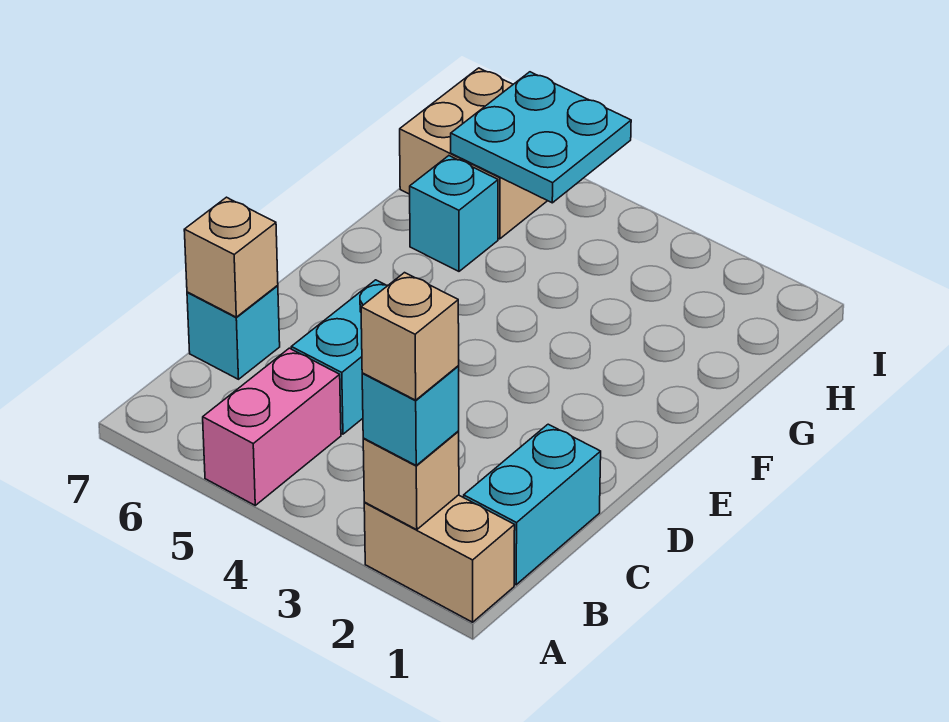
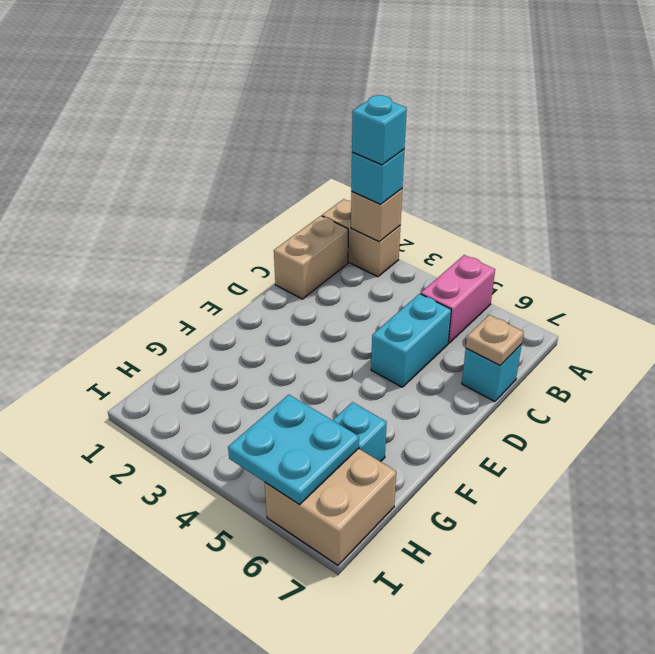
tan brick A2 level 4 -> cyan brick A2 level 4
cyan brick B1:C1 level 1 -> tan brick B1:C1 level 1
tan brick C7 level 2 -> tan plate C7 level 2

